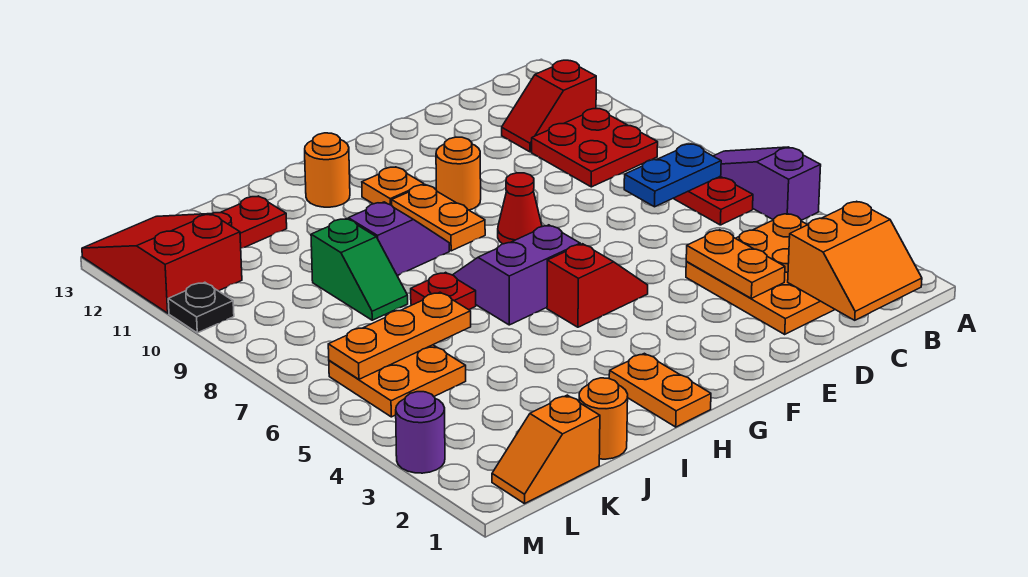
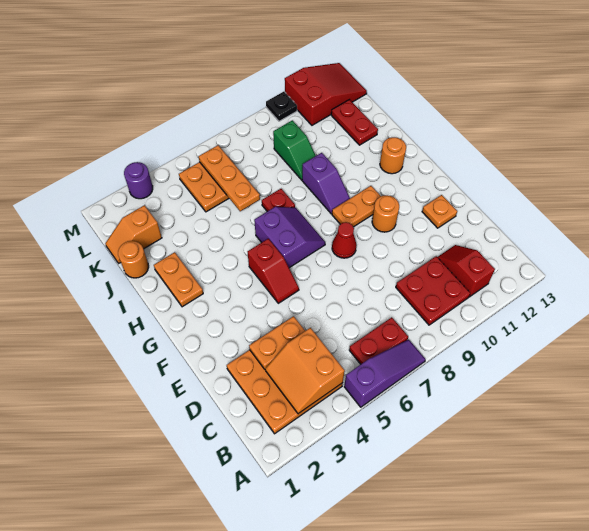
orange slope B1:C2 level 2 top 2 -> orange slope B3:C4 level 2 top 4
blue plate B7:C7 level 2 -> none
orange plate G11 level 1 -> orange plate E12 level 1
orange plate H1:H2 level 1 -> orange plate H2:I2 level 1
green slope J8:J9 level 1 top 9 -> green slope J9:K9 level 1 top K
orange slope K1:L1 level 1 top K -> orange slope K1:K2 level 1 top 2

